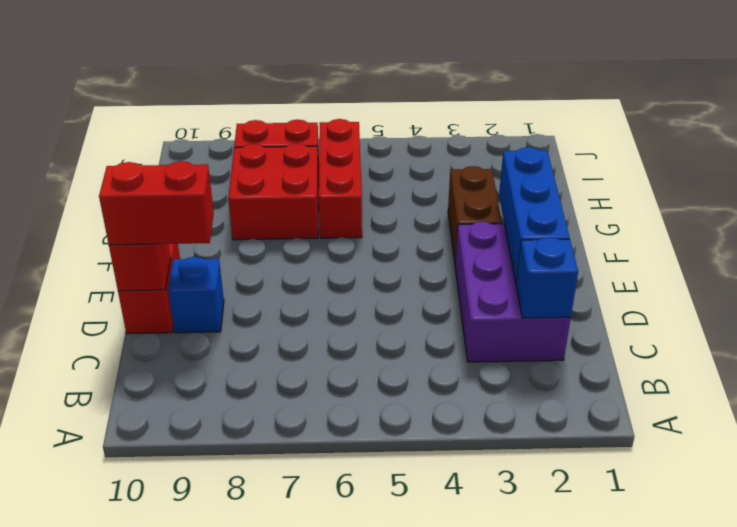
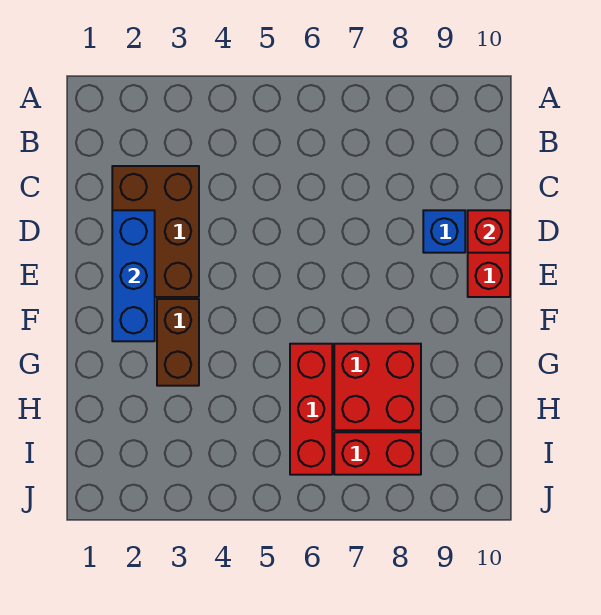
purple brick C2:E3 level 1 -> brown brick C2:E3 level 1
blue brick C2 level 2 -> none
red brick D9:D10 level 3 -> none

